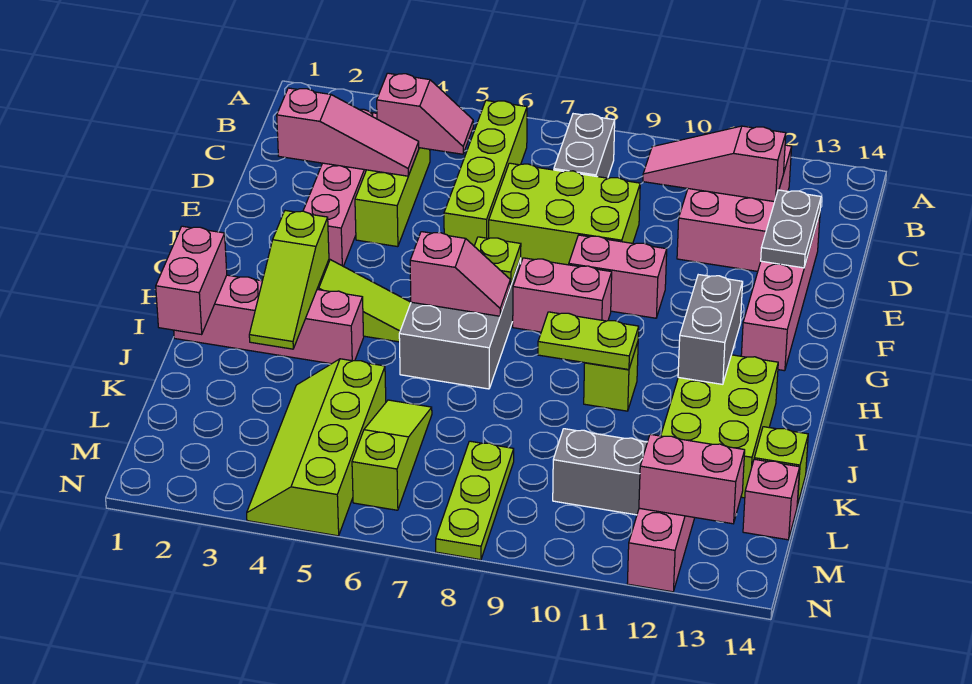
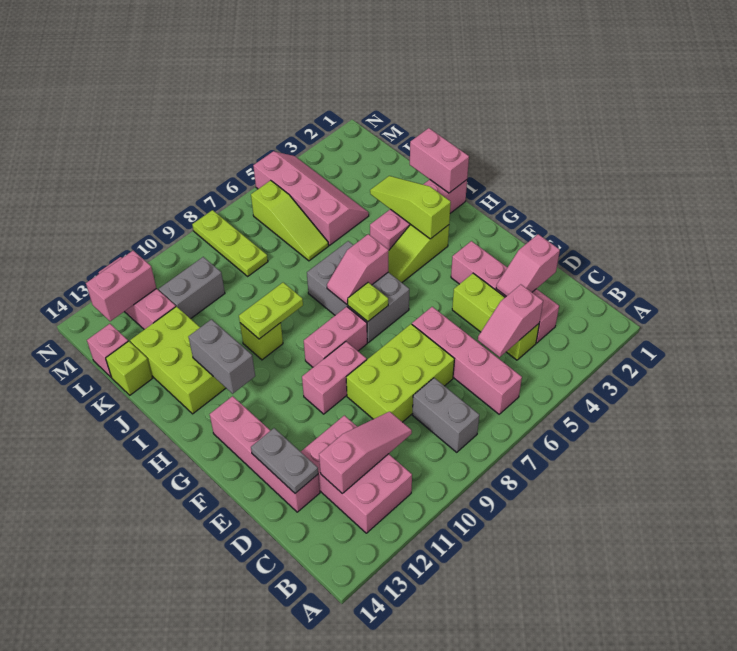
lime brick B6:E6 level 1 -> pink brick B6:E6 level 1
pink slope D2:D4 level 2 top 2 -> pink slope D2:D3 level 2 top 2
lime slope K4:N5 level 1 top 5 -> pink slope K4:N5 level 1 top 5

